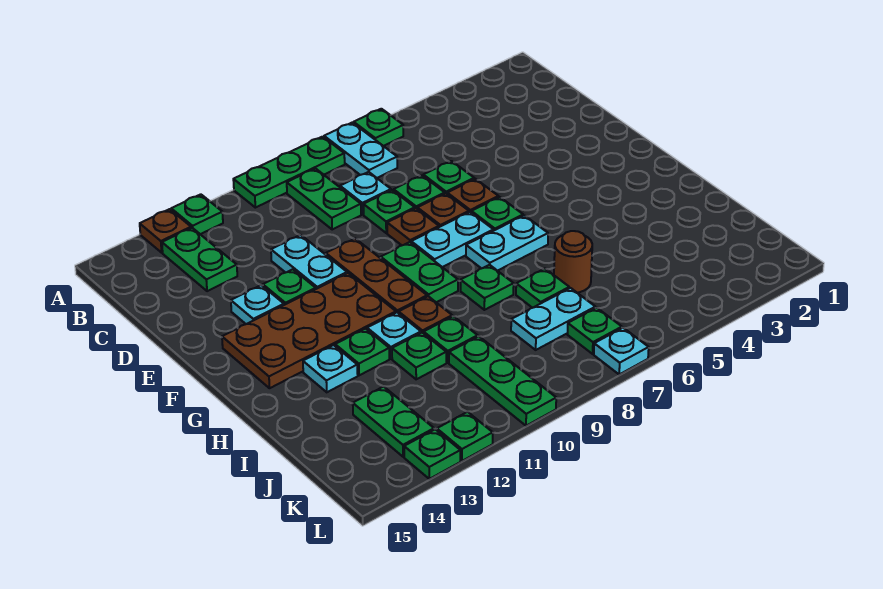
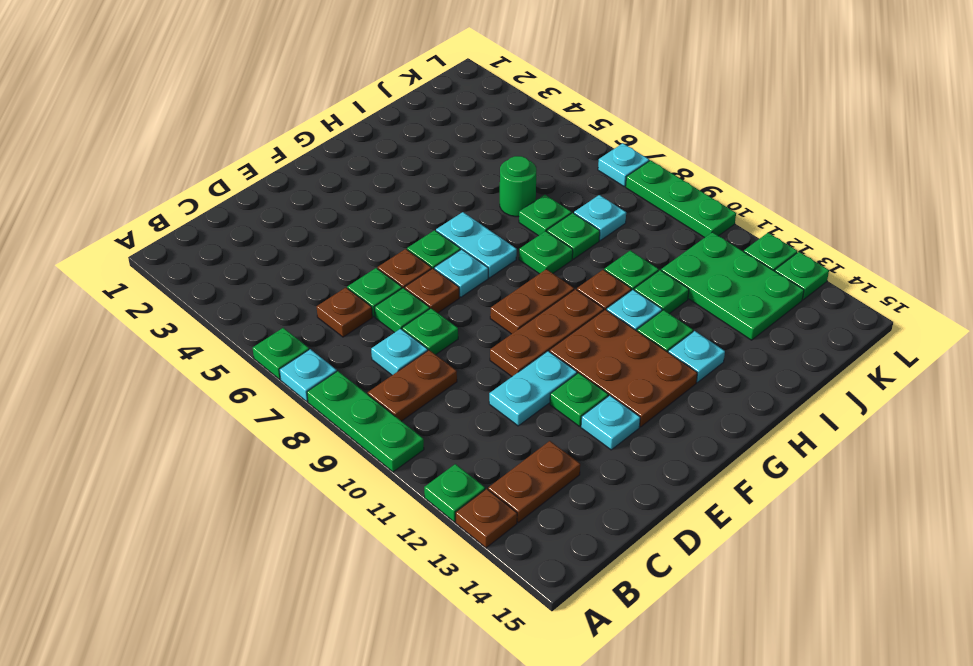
cyan plate A7:B7 level 1 -> cyan plate A7 level 1
green plate B9:C9 level 1 -> brown plate B9:C9 level 1
green plate B13:C13 level 1 -> brown plate B13:C13 level 1
brown plate E8 level 1 -> brown plate C6 level 1
cyan plate F7:F8 level 1 -> cyan plate F7 level 1
green plate F9:G9 level 1 -> brown plate F9:G9 level 1
brown plate F11:G14 level 1 -> brown plate F11:G13 level 1
brown round brick I6 level 1 -> green round brick I6 level 1
cyan plate J7:J8 level 1 -> cyan plate J8 level 1
green plate J10:L10 level 1 -> green plate L8:L10 level 1
green plate J13:K13 level 1 -> green plate J11:K13 level 1
green plate K7 level 1 -> green plate I8 level 1

